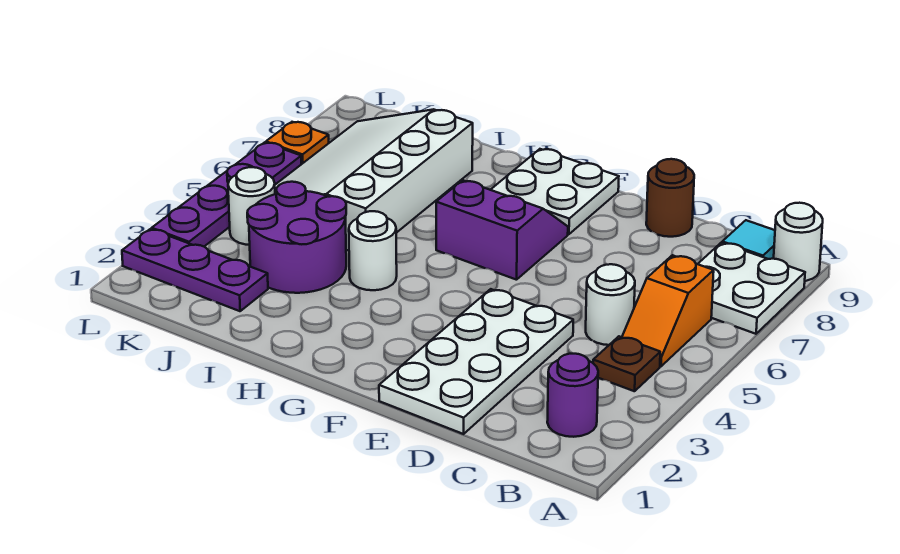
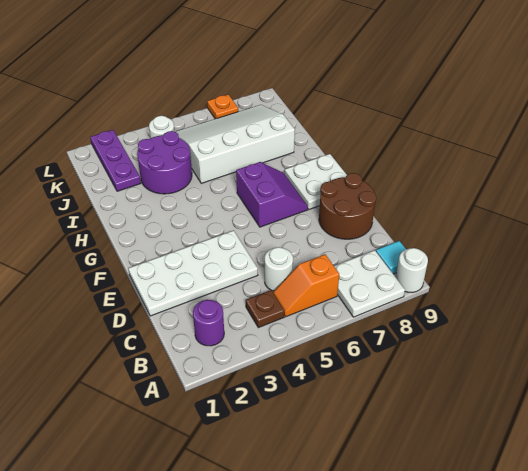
brown round brick D9 level 1 -> brown round brick D8:E9 level 1
white round brick H4 level 1 -> none
purple plate L3:L6 level 1 -> none

